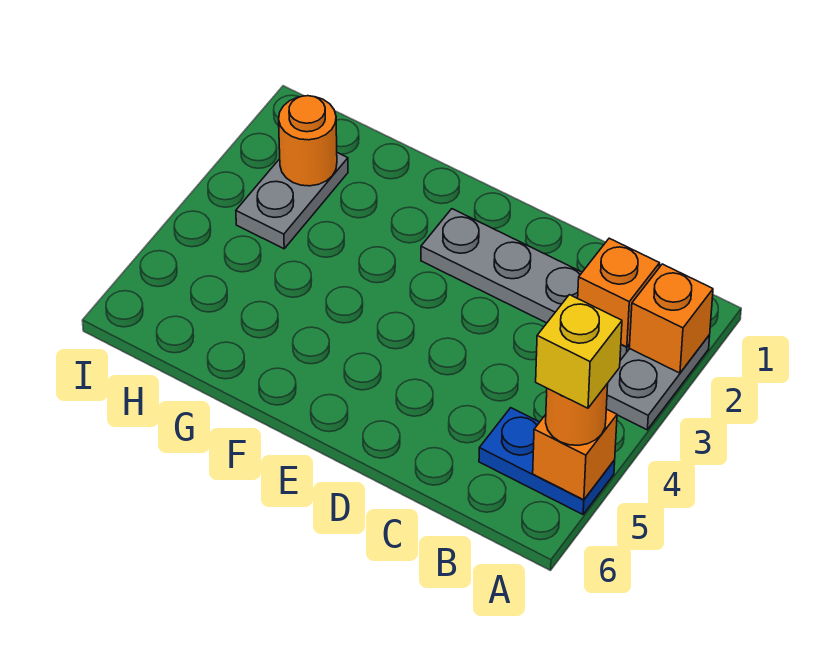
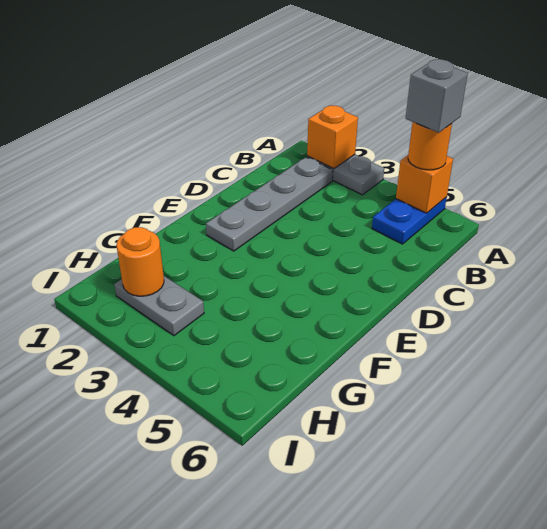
yellow brick A5 level 4 -> grey brick A5 level 4
orange brick B2 level 2 -> none

